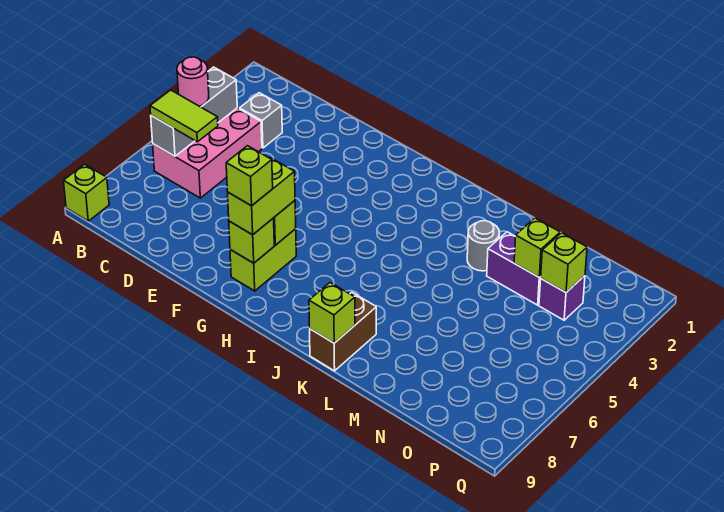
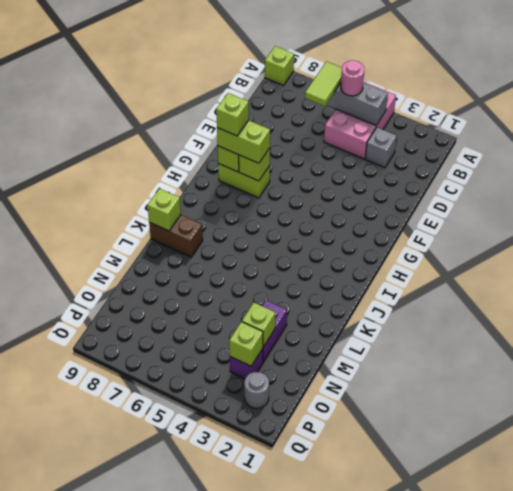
pink brick B4:C6 level 1 -> pink brick A4:C5 level 1
grey round brick L3 level 1 -> grey round brick P2 level 1

